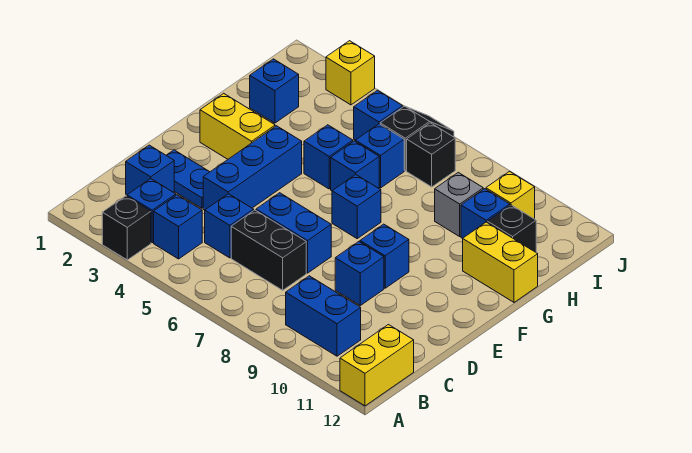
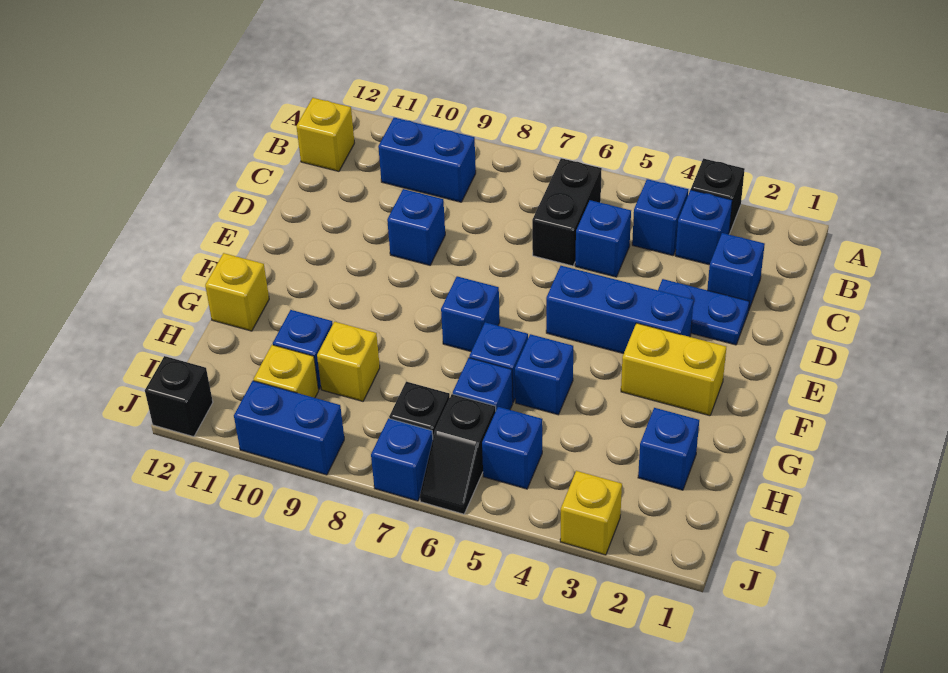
yellow brick A12:B12 level 1 -> yellow brick B12 level 1
black brick C6:C7 level 1 -> black brick B6:C6 level 1
blue brick D4:F4 level 1 -> blue brick E3:E5 level 1
blue brick D6:D7 level 1 -> blue brick J9:J10 level 1
blue brick E9 level 1 -> blue brick J7 level 1
yellow brick G11:G12 level 1 -> yellow brick G12 level 1
grey brick H9 level 1 -> yellow brick H9 level 1
black brick H11 level 1 -> black brick J12 level 1

